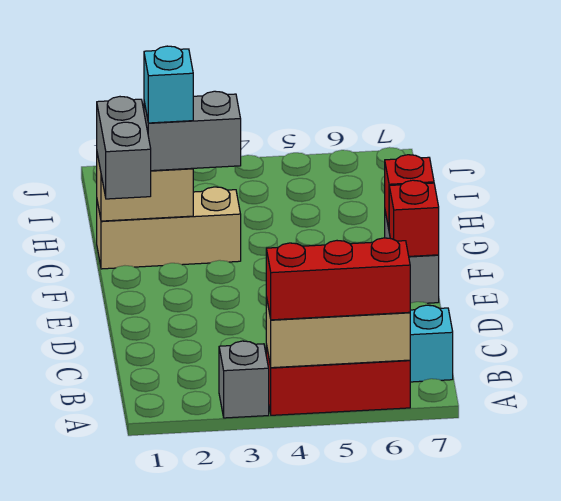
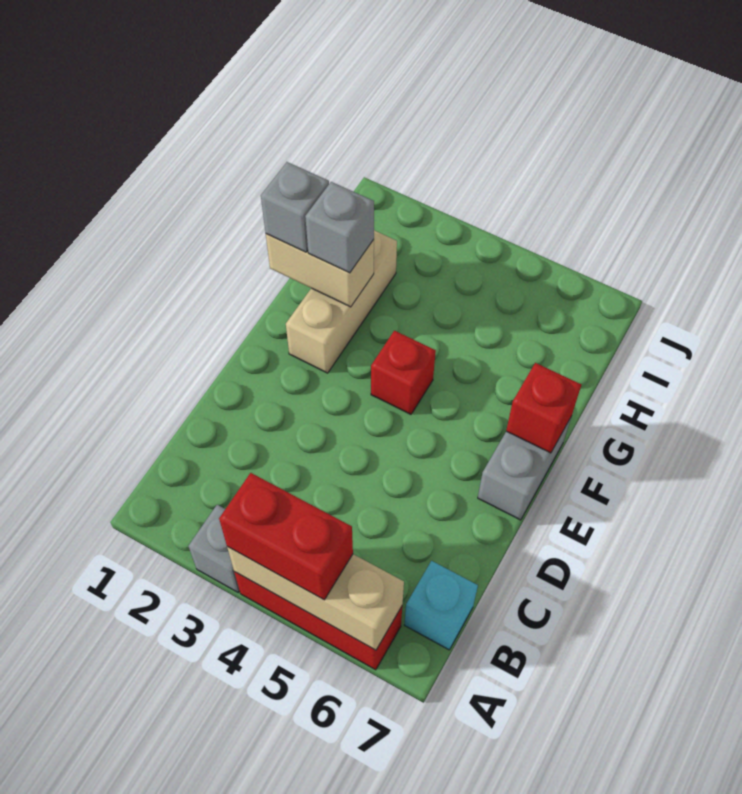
red brick A4:A6 level 3 -> red brick A4:A5 level 3
red brick E7 level 2 -> red brick F4 level 1
grey brick F1:G1 level 3 -> grey brick G1 level 3
tan brick G1:G3 level 1 -> tan brick F2:H2 level 1
grey brick G2:G3 level 3 -> grey brick G2 level 3
cyan brick G2 level 4 -> none

